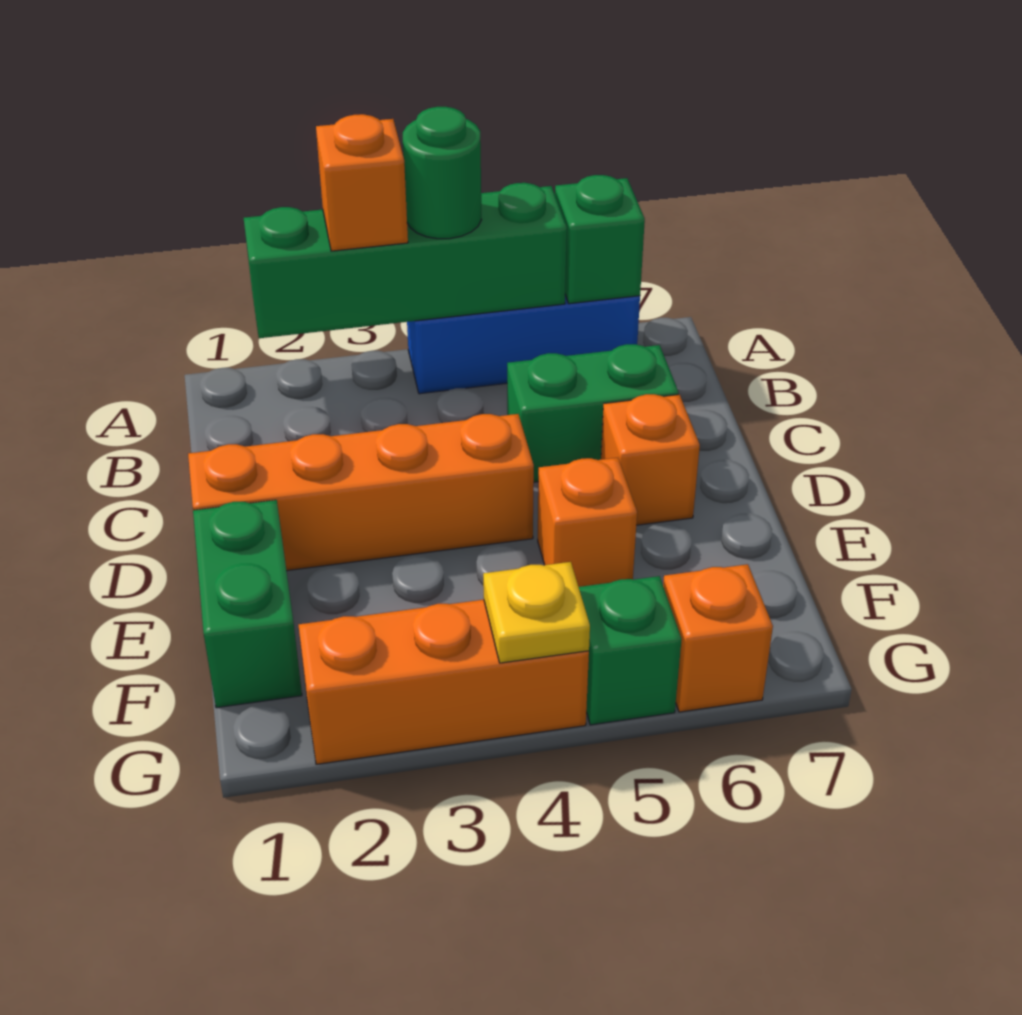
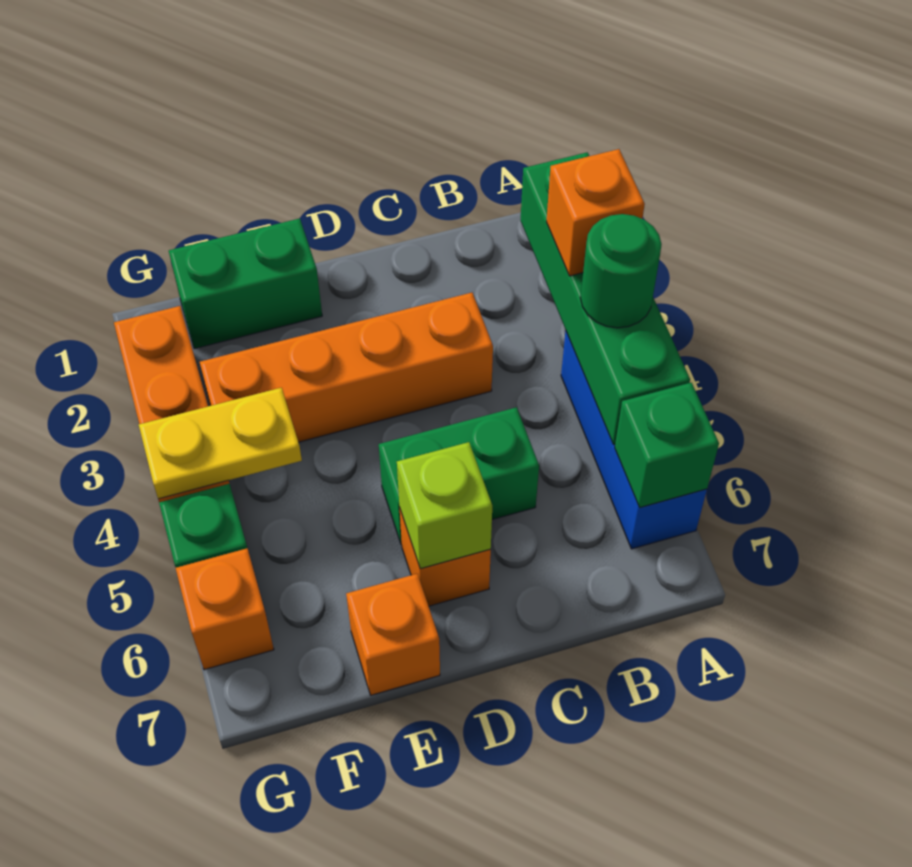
green brick C5:C6 level 1 -> green brick C5:D5 level 1
orange brick D1:D4 level 1 -> orange brick C3:F3 level 1
none -> lime brick D6 level 2
orange brick E5 level 1 -> orange brick E7 level 1
yellow plate G4 level 2 -> yellow plate F4:G4 level 2

